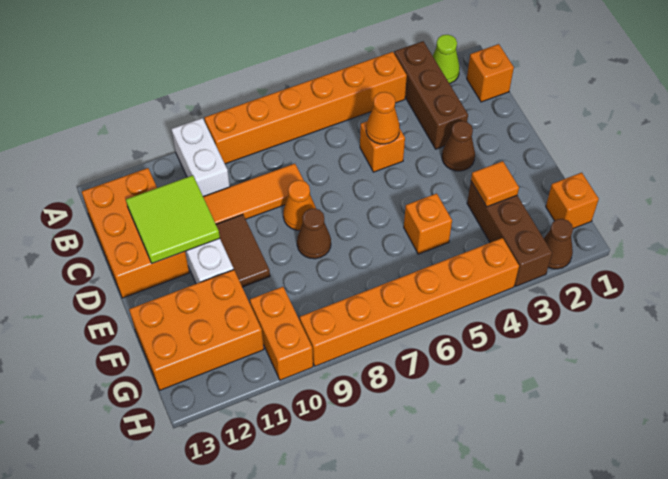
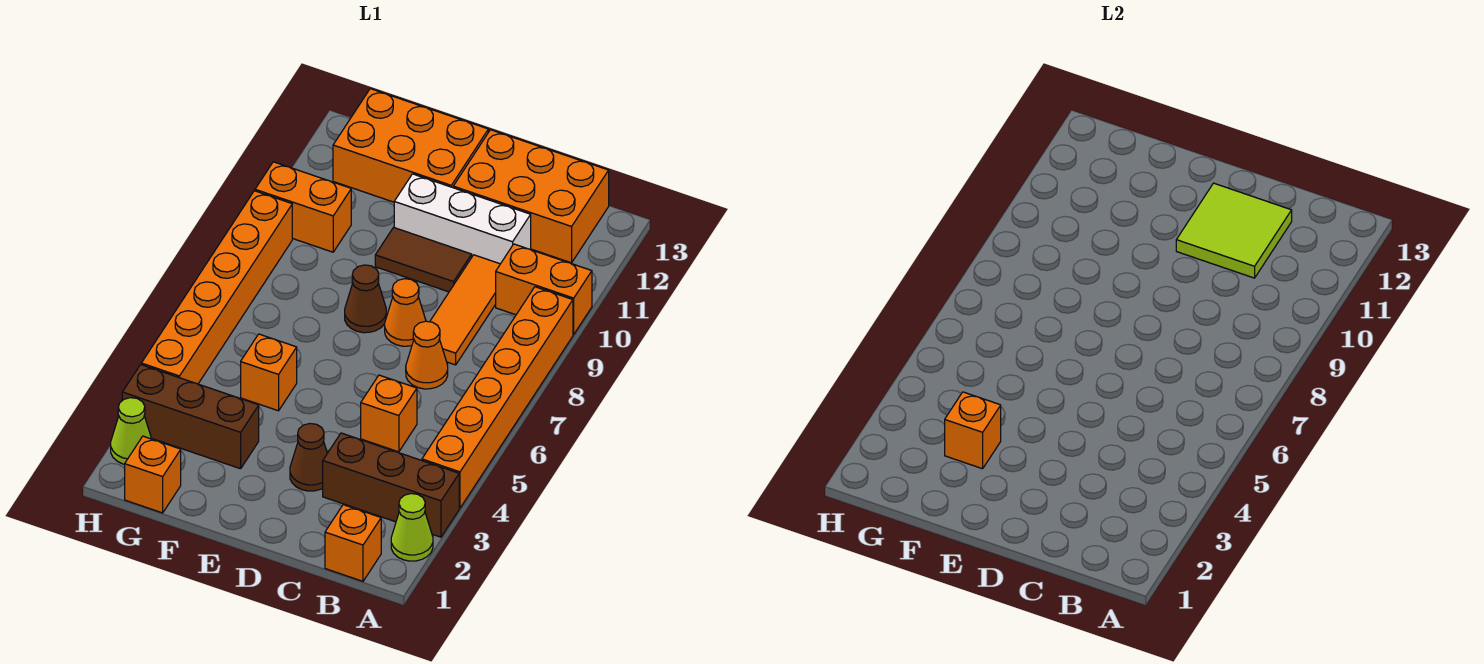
white brick A10:B10 level 1 -> orange brick A10:B10 level 1
orange cone C5 level 2 -> orange cone C7 level 1
orange tile F3 level 2 -> orange brick F3 level 2
orange brick F11:G13 level 1 -> orange brick E12:G13 level 1
brown cone H2 level 1 -> lime cone H2 level 1

